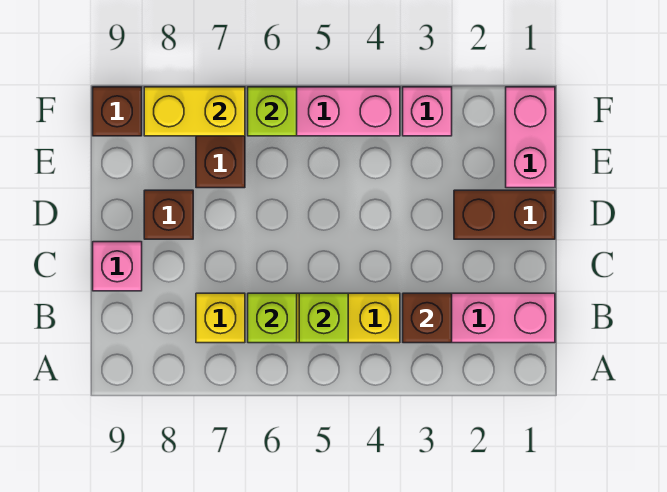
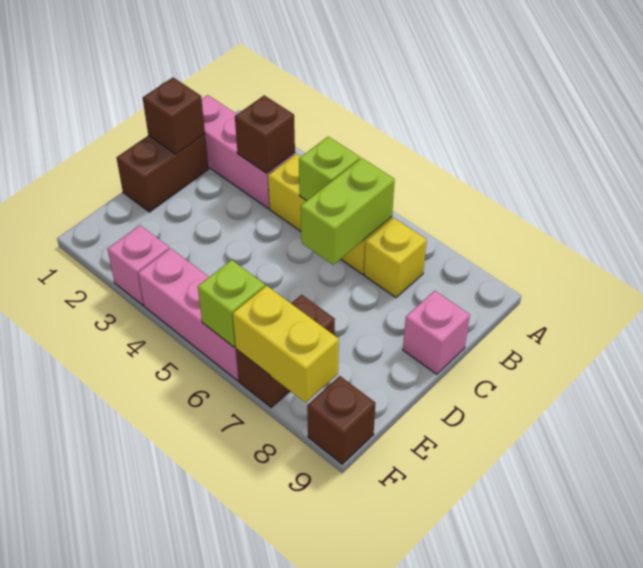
lime brick B6 level 2 -> lime brick B6:C6 level 2
brown brick D1:D2 level 1 -> brown brick C1:D1 level 1
brown brick D8 level 1 -> brown brick C1 level 2
pink brick E1:F1 level 1 -> none

